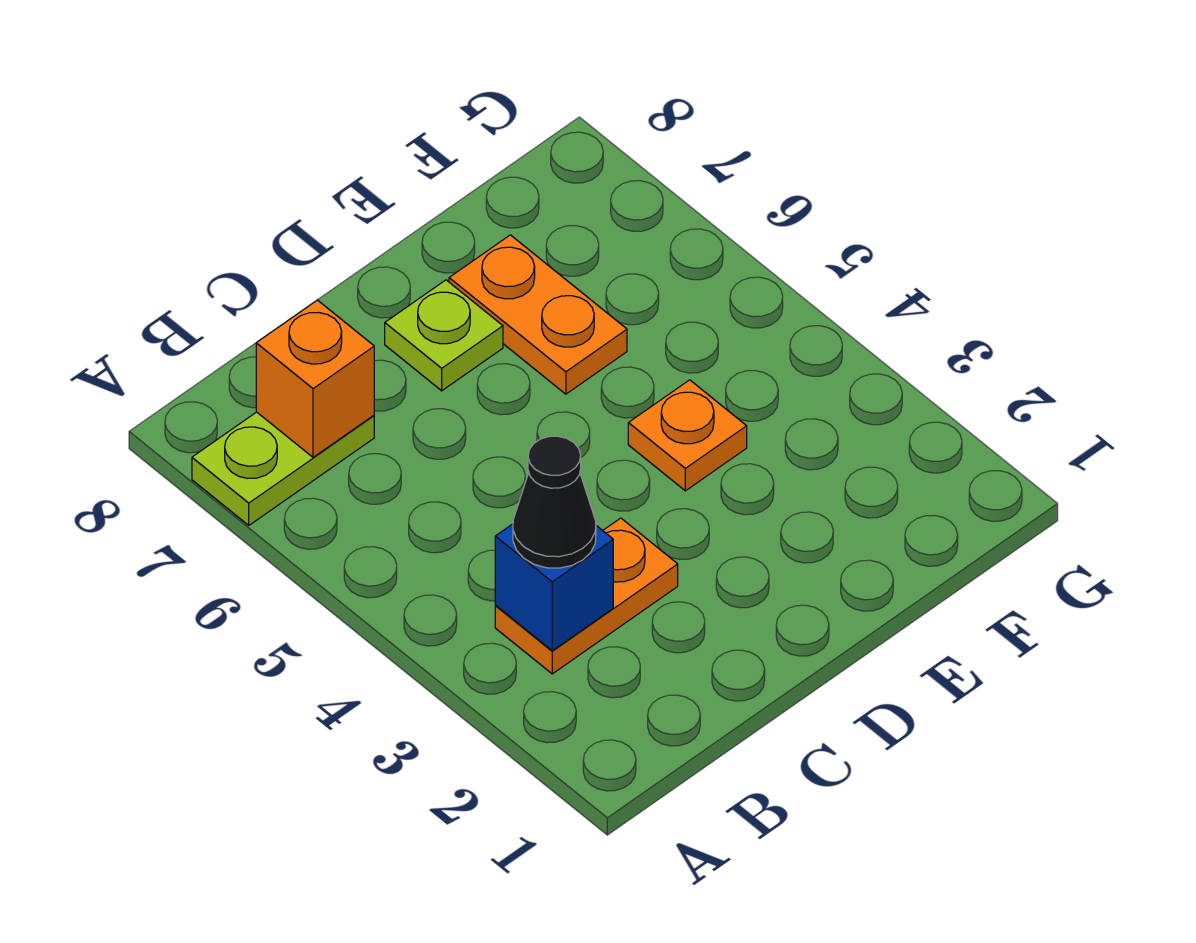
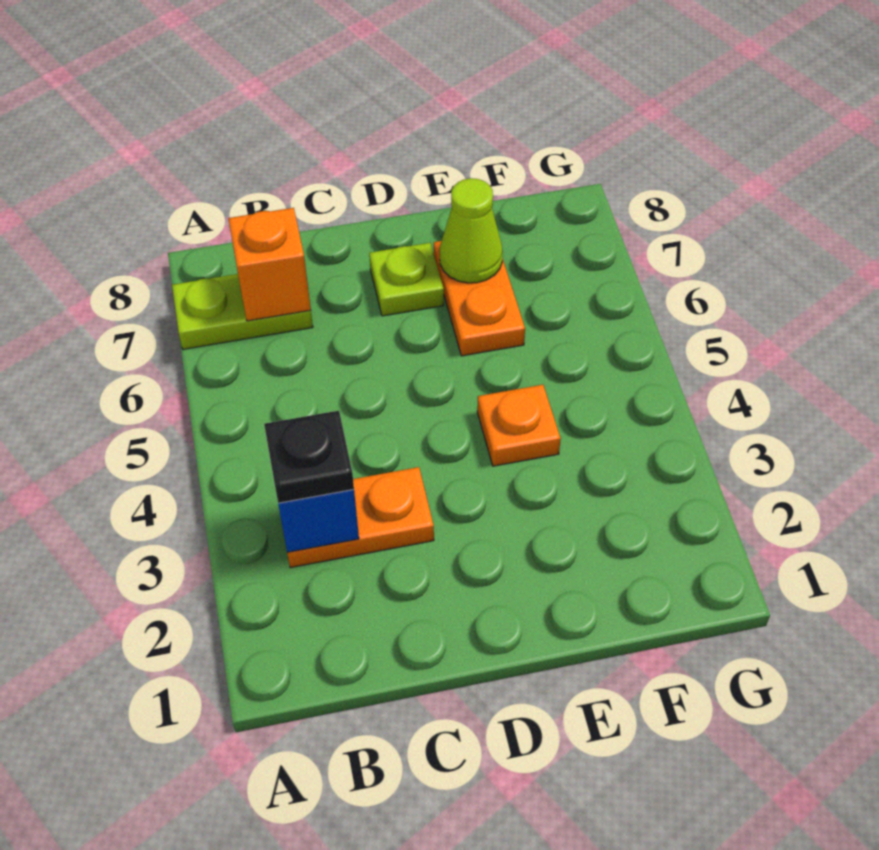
black cone B3 level 3 -> black plate B3 level 3
none -> lime cone E7 level 2

